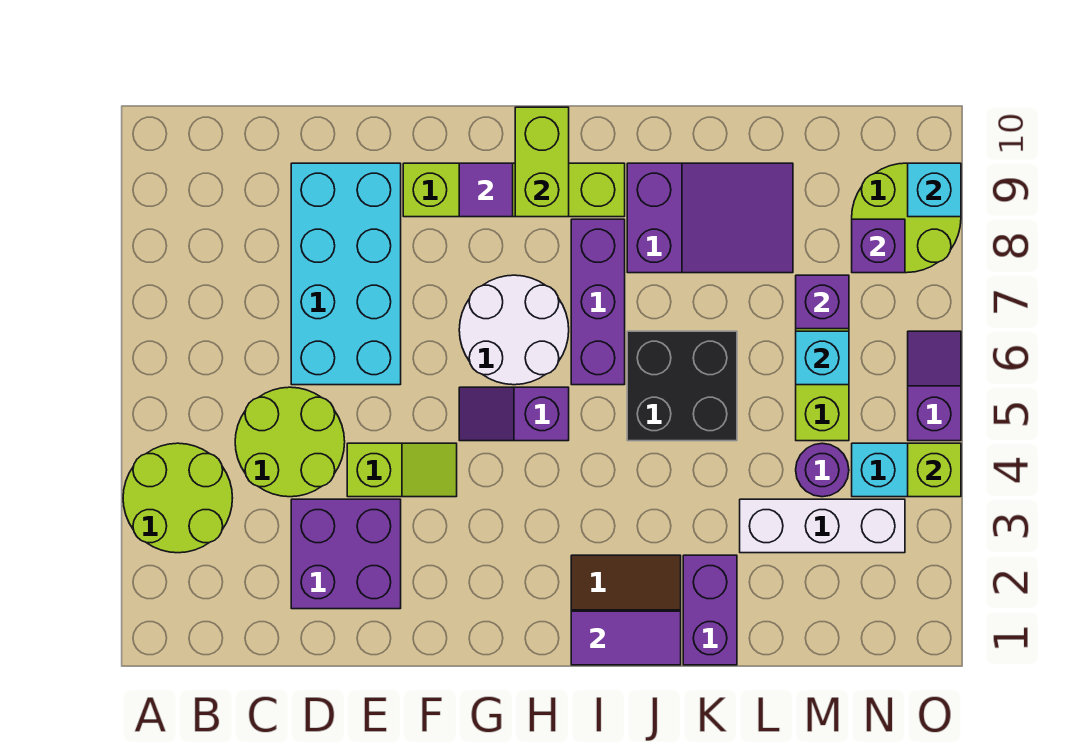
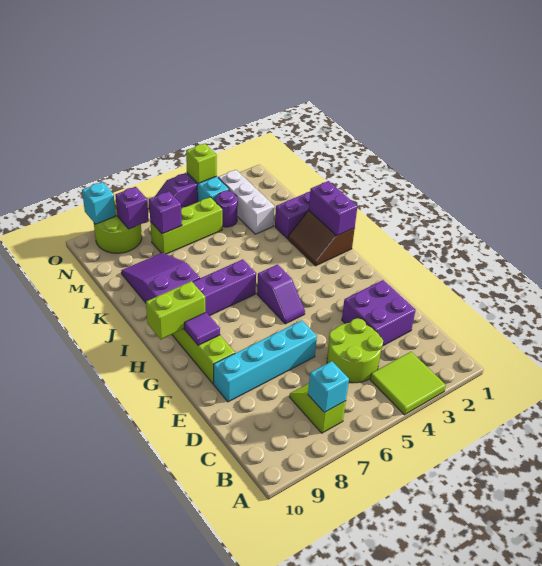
lime round brick A3:B4 level 1 -> lime tile A3:B4 level 1
cyan brick D6:E9 level 1 -> cyan brick E6:E9 level 1
lime slope E4:F4 level 1 top E -> lime slope B7:C7 level 1 top B
white round brick G6:H7 level 1 -> none
purple tile I1:J1 level 2 -> purple brick I1:J1 level 2
black brick J5:K6 level 1 -> none
cyan brick M6 level 2 -> cyan brick B7 level 2

